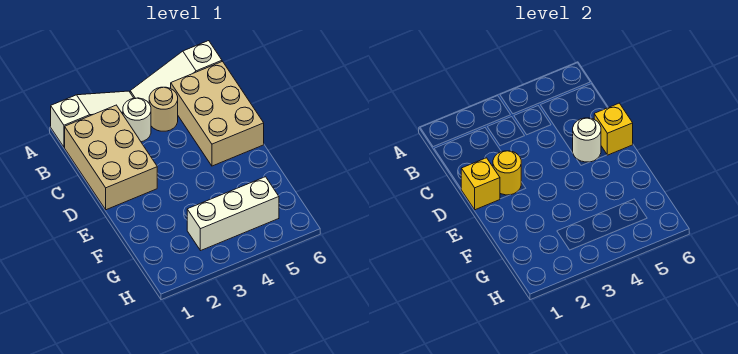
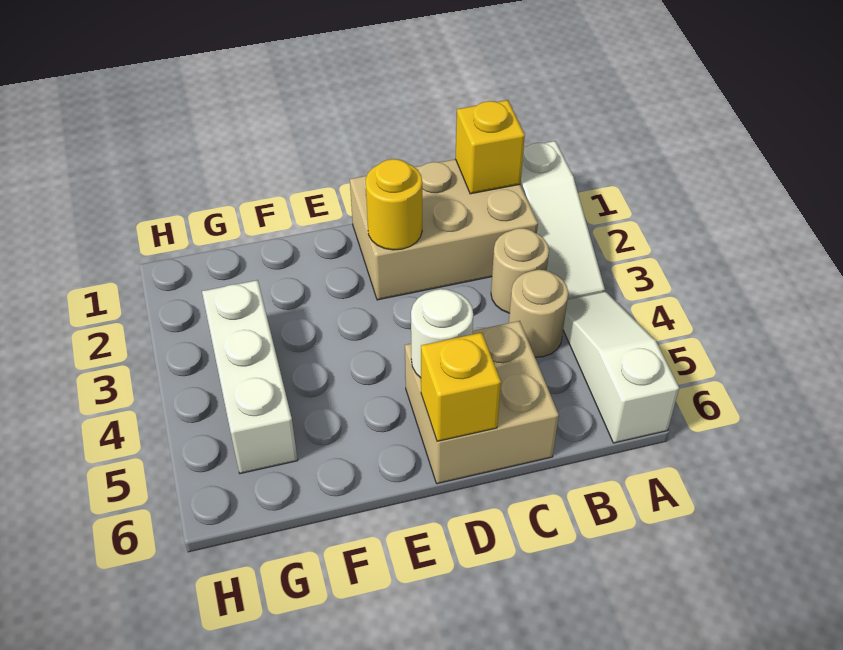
white round brick B3 level 1 -> tan round brick B3 level 1
tan brick B5:D6 level 1 -> tan brick C5:D6 level 1
yellow brick D1 level 2 -> yellow brick B1 level 2

